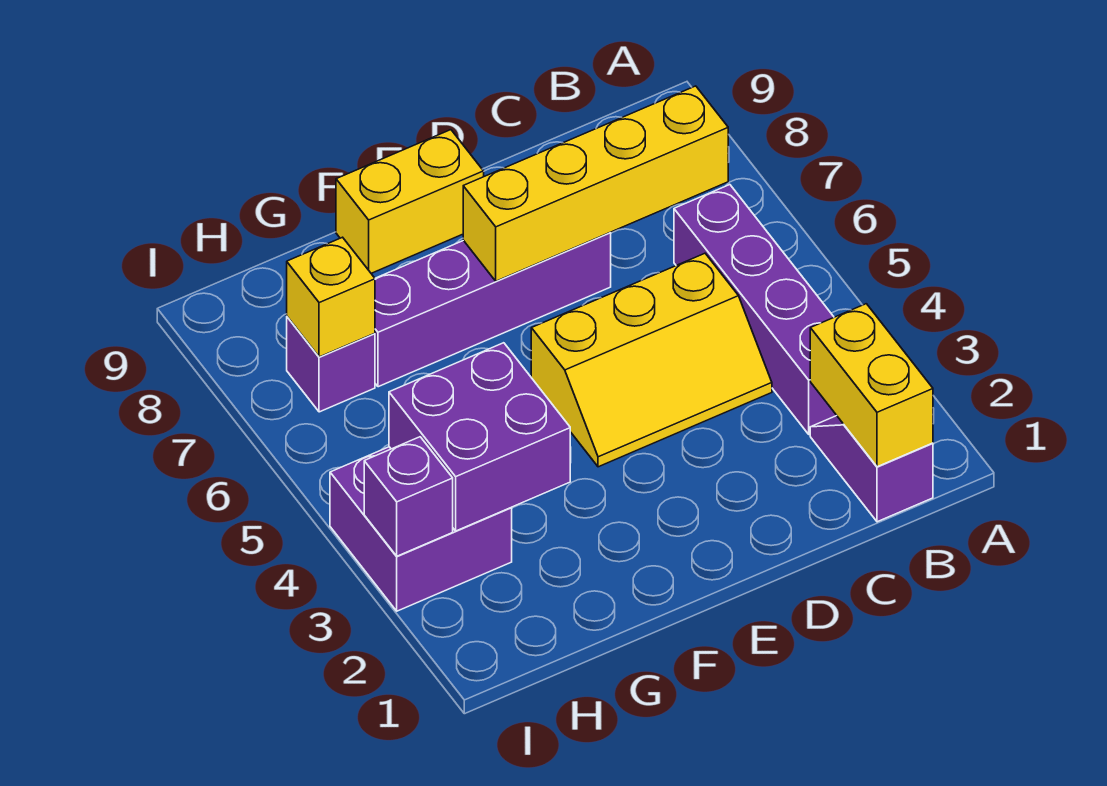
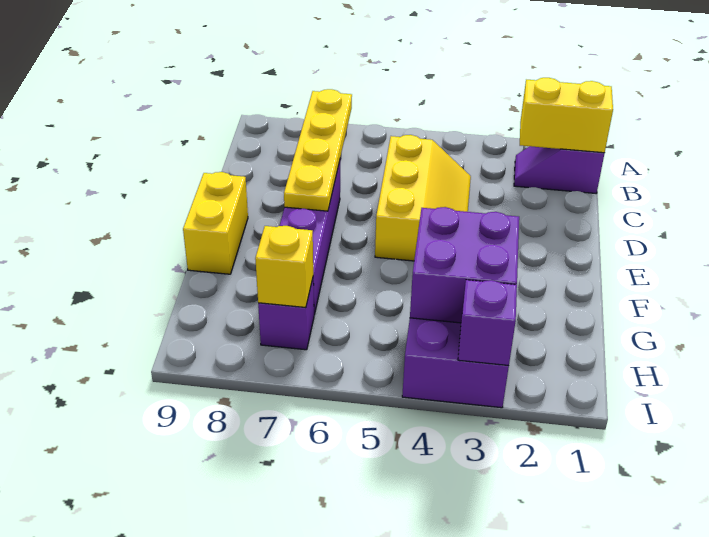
purple brick B3:B6 level 1 -> none
yellow brick B7:E7 level 2 -> yellow plate B7:E7 level 2

